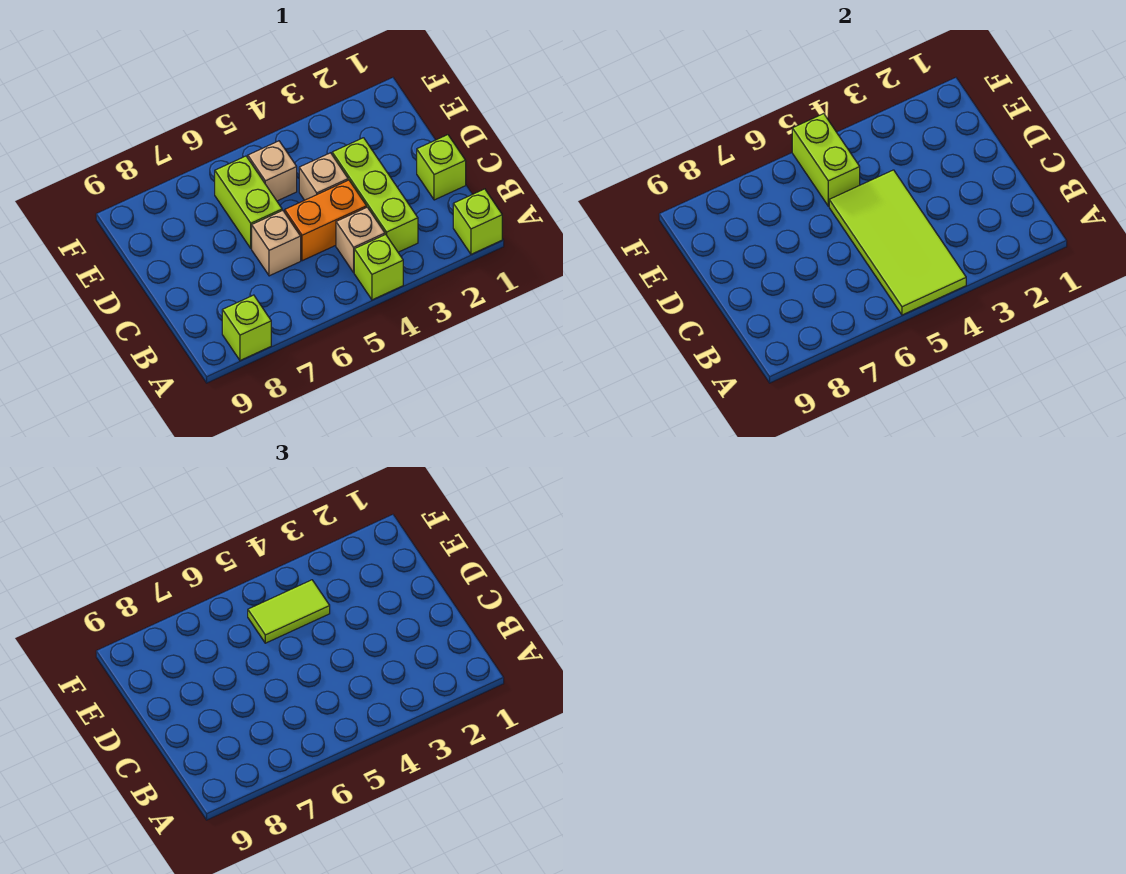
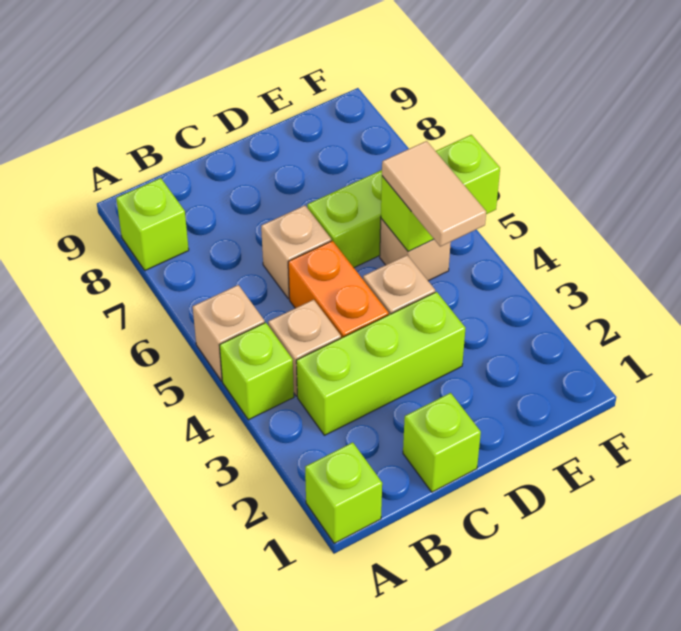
lime tile A4:D5 level 2 -> none
none -> tan brick A5 level 1
lime tile E4:E5 level 3 -> tan tile E4:E5 level 3

